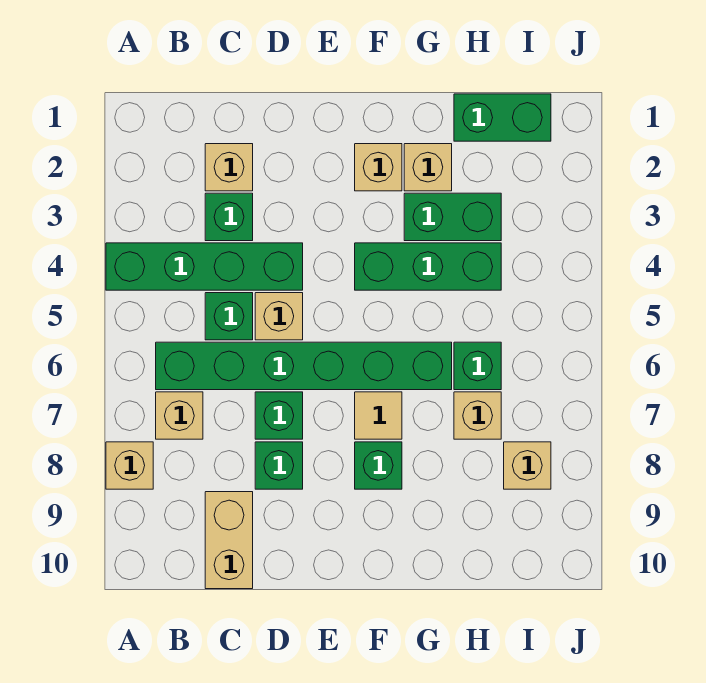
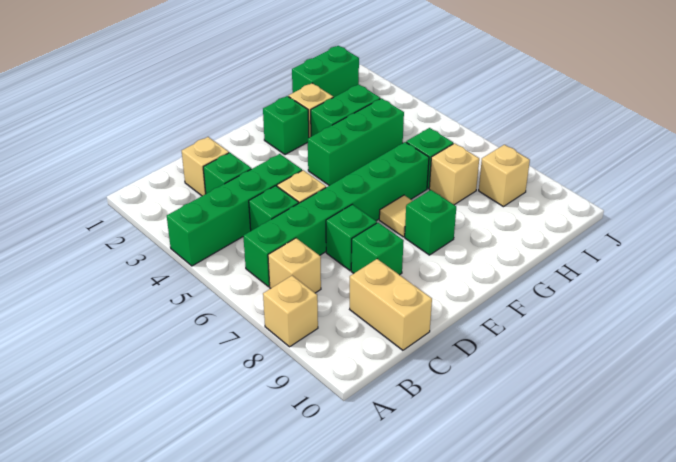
tan brick F2 level 1 -> green brick F2 level 1

